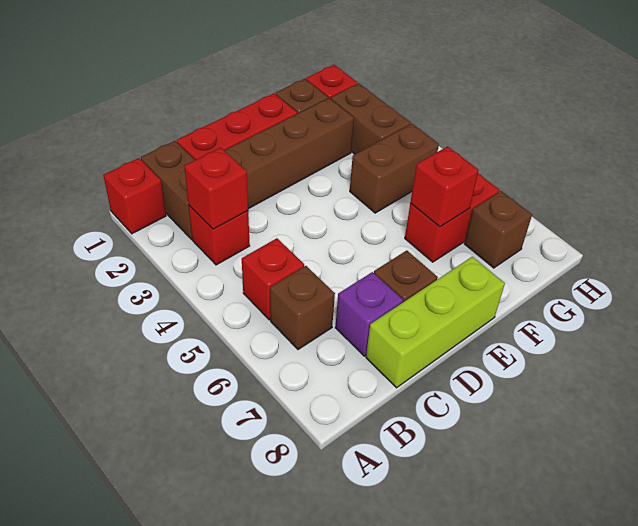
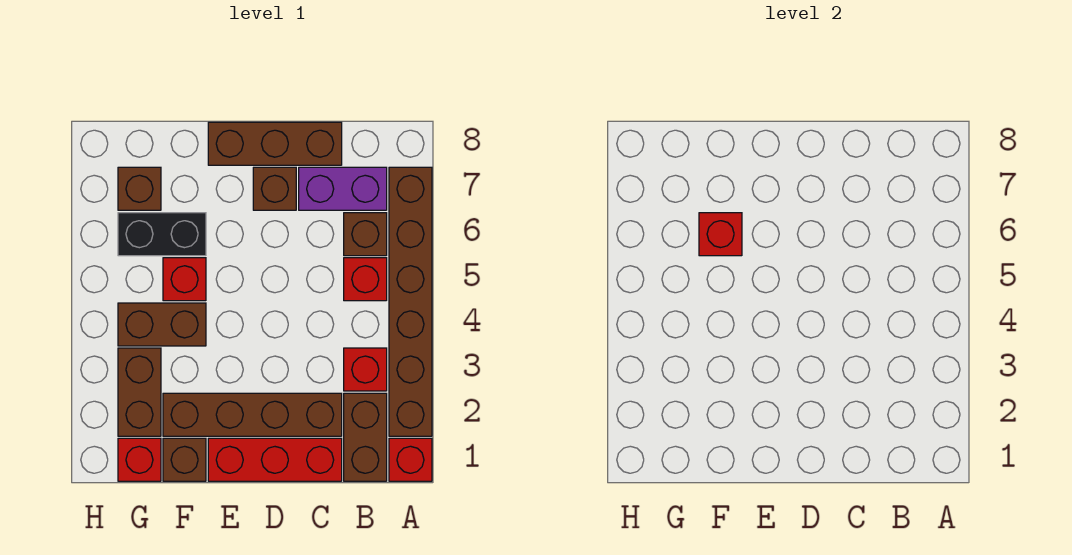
none -> brown brick A2:A7 level 1
red brick B3 level 2 -> red brick F5 level 1
purple brick C7 level 1 -> purple brick B7:C7 level 1
lime brick C8:E8 level 1 -> brown brick C8:E8 level 1
red brick F6:G6 level 1 -> black brick F6:G6 level 1

